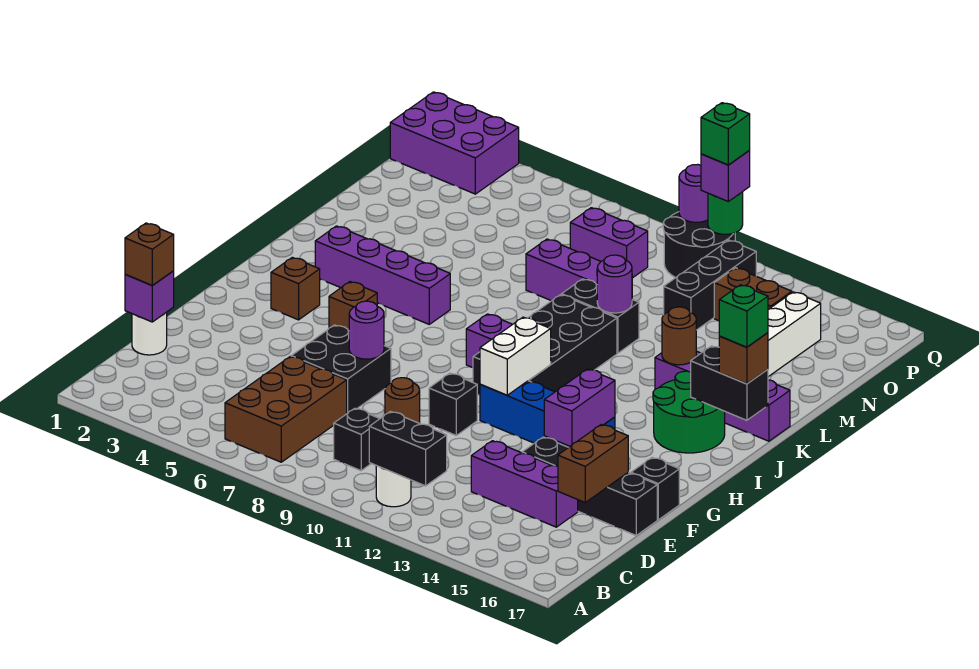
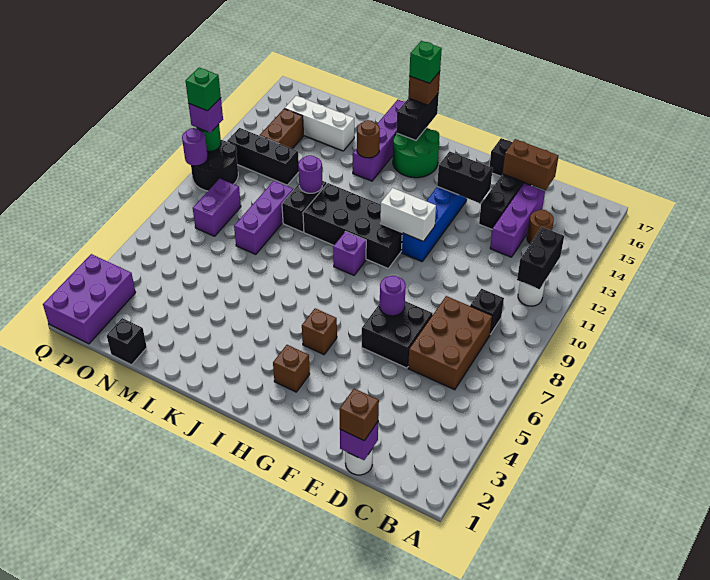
brown brick B6:D7 level 1 -> brown brick C6:D8 level 1
brown round brick E9 level 1 -> brown round brick C14 level 1
black brick F10 level 1 -> black brick N1 level 1
purple brick F14:G14 level 2 -> black brick F14:G14 level 2
purple brick J3:J6 level 1 -> none

